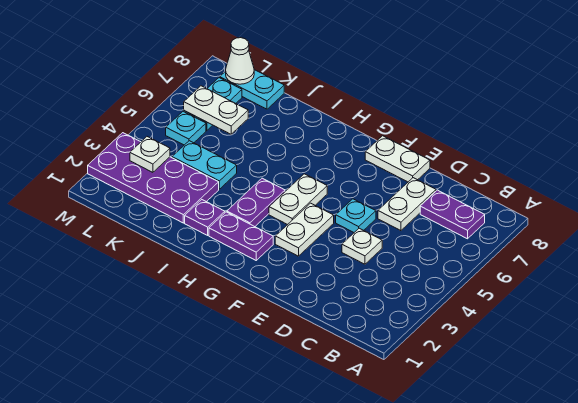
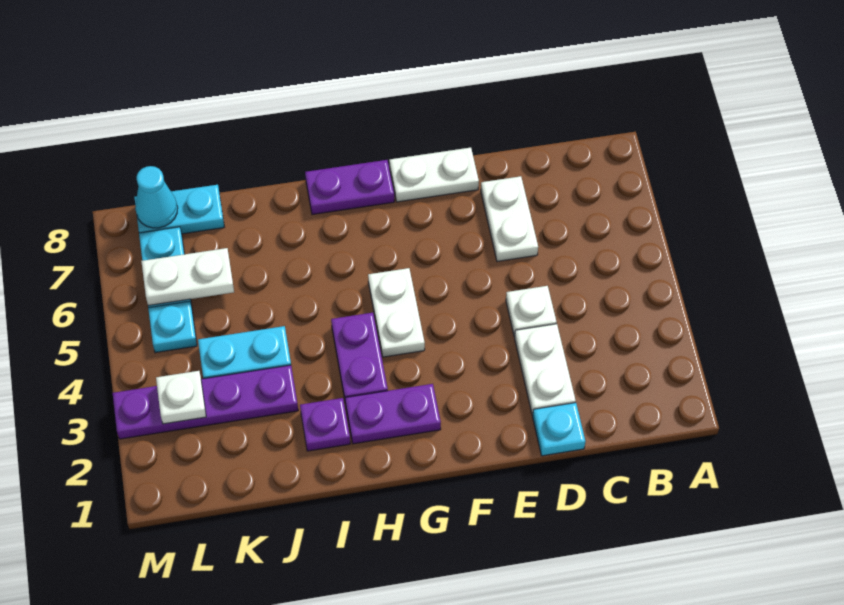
purple plate B7:C7 level 1 -> purple plate G8:H8 level 1
cyan plate E5 level 1 -> cyan plate D1 level 1
white plate F3:F4 level 1 -> white plate D2:D3 level 1
purple plate J2:M3 level 1 -> purple plate J3:M3 level 1
white cone L8 level 2 -> cyan cone L8 level 2

